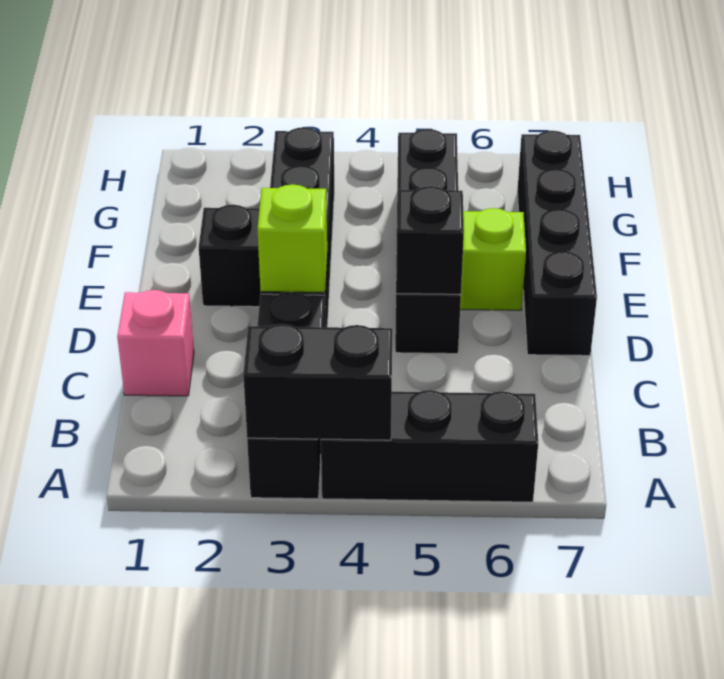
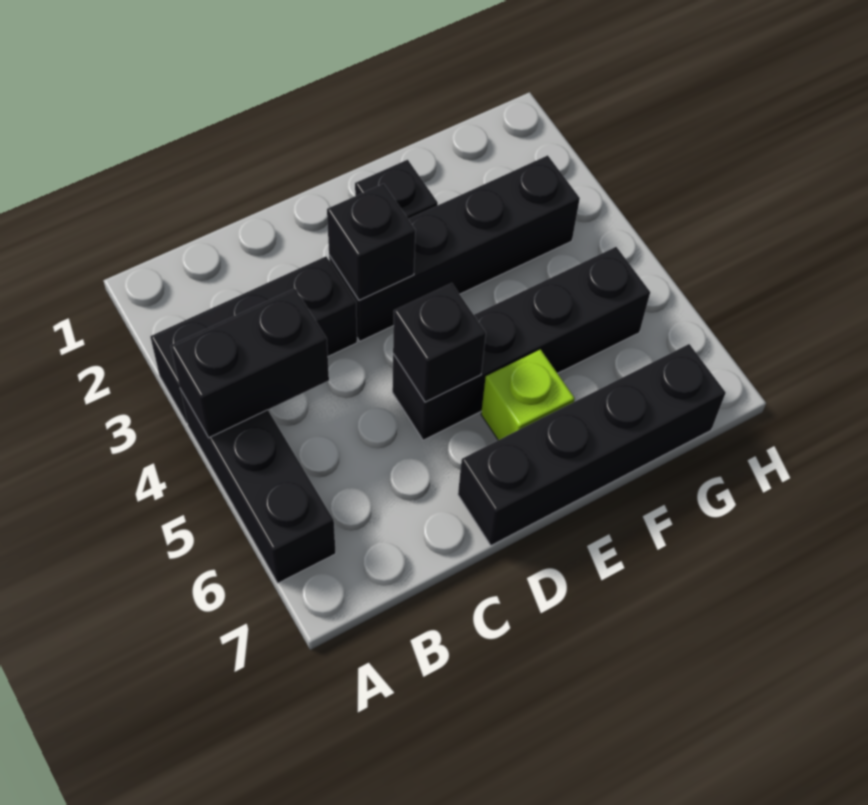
black brick A3:A4 level 2 -> black brick A4:B4 level 2
pink brick C1 level 1 -> none
lime brick D3 level 2 -> black brick D3 level 2

